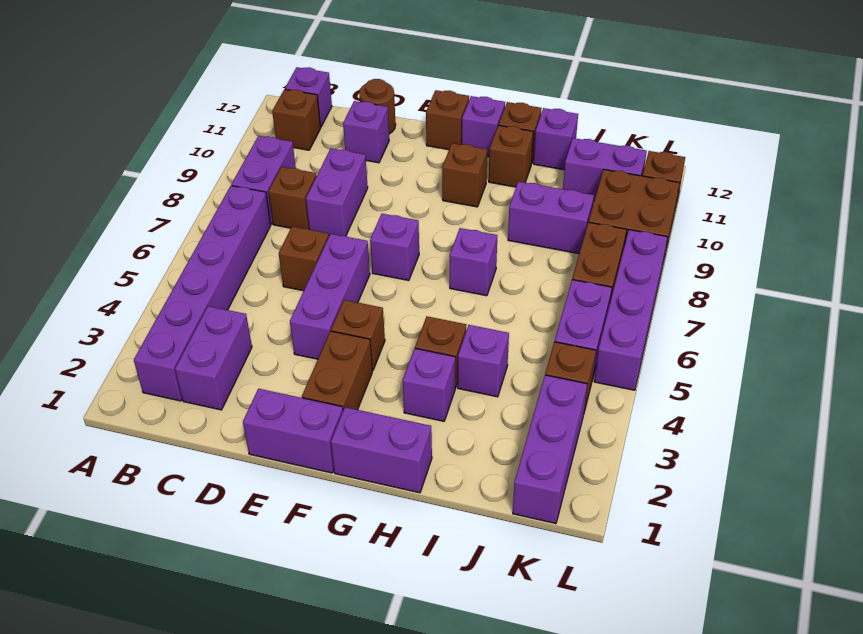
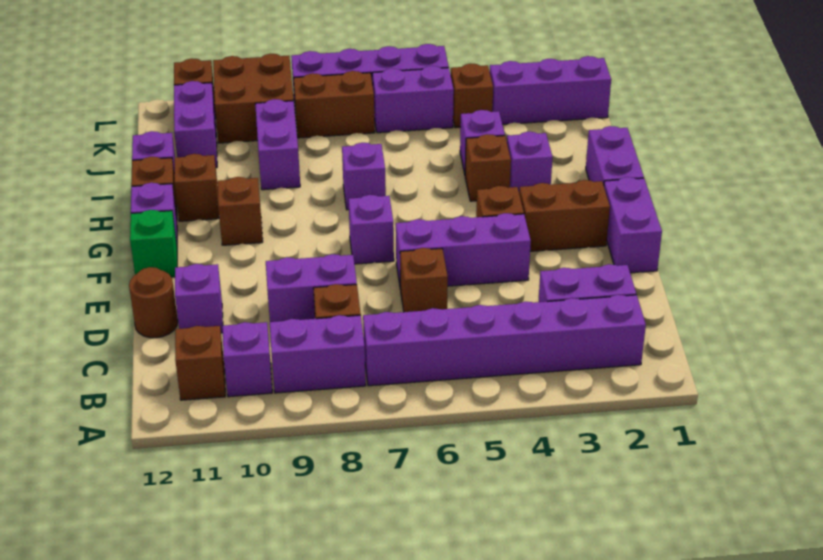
purple brick B12 level 1 -> purple brick B10 level 1
brown brick F12 level 1 -> green brick F12 level 1

